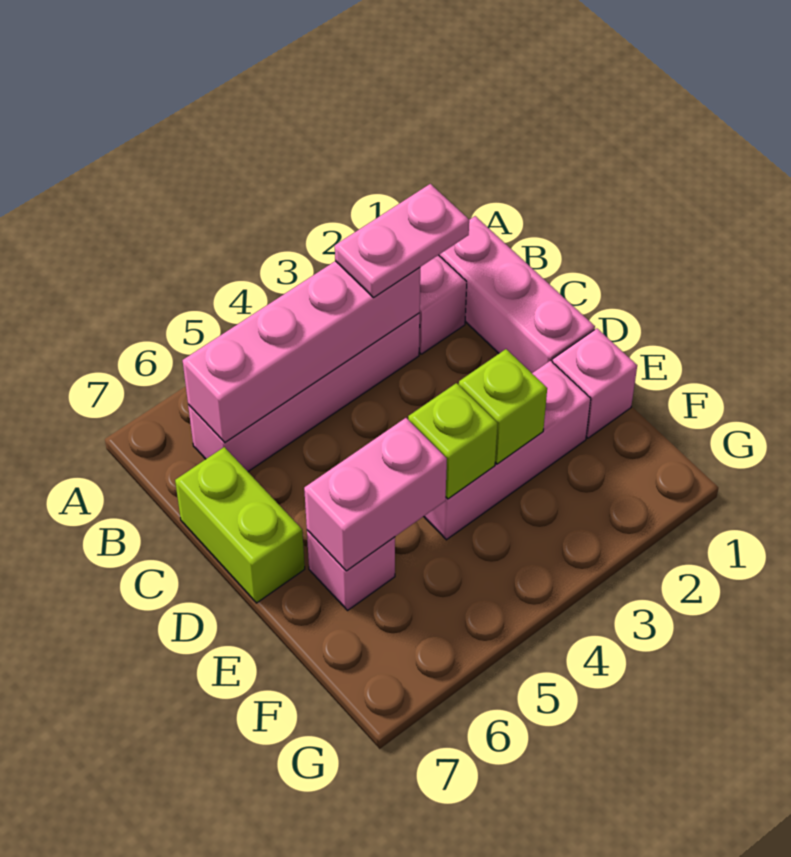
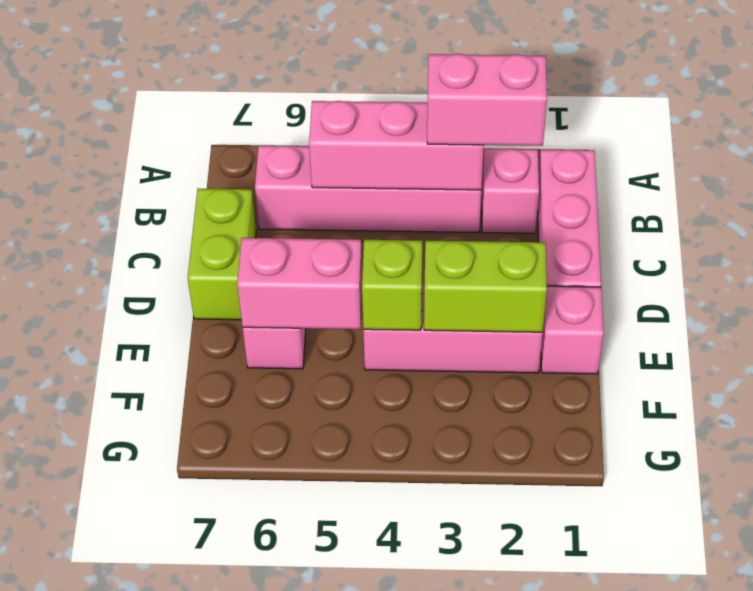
pink plate B2:B3 level 3 -> pink brick B2:B3 level 3
pink brick B3:B6 level 2 -> pink brick B3:B5 level 2
lime brick E3 level 2 -> lime brick E2:E3 level 2

